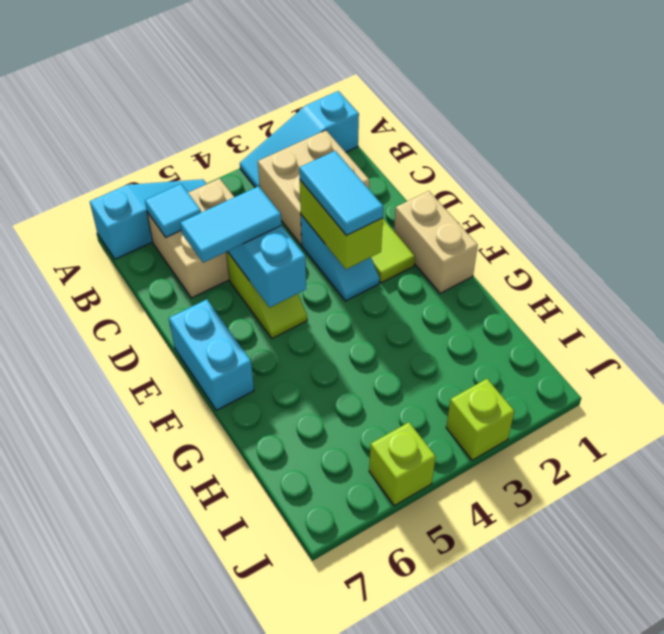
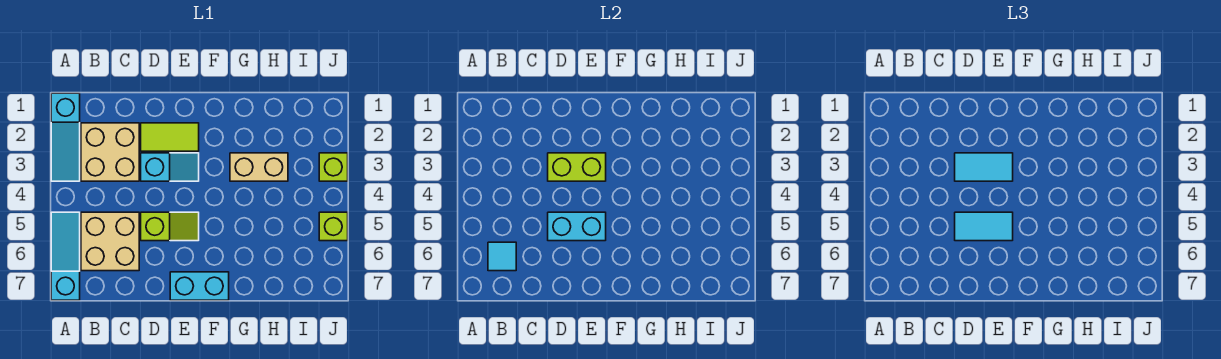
cyan tile D5:D6 level 3 -> cyan tile D5:E5 level 3
tan brick E1:F1 level 1 -> tan brick G3:H3 level 1

